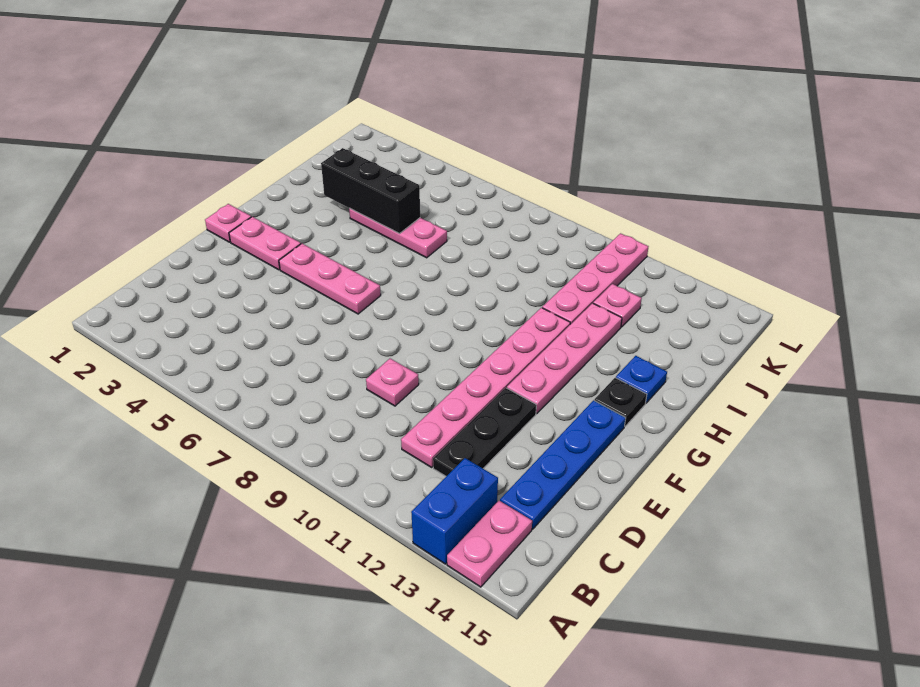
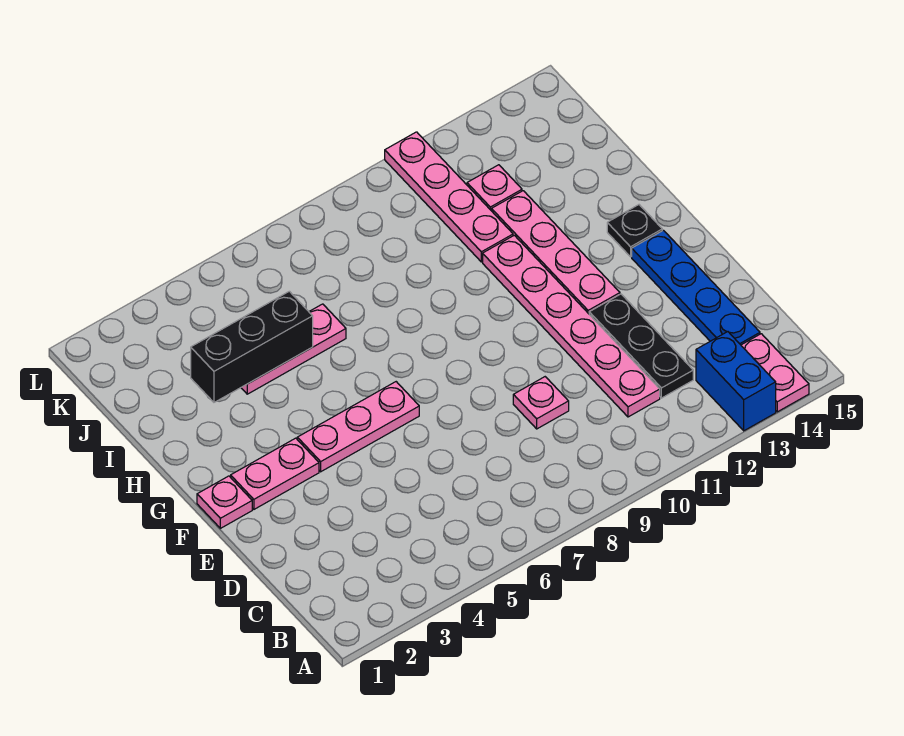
blue plate H14 level 1 -> none

